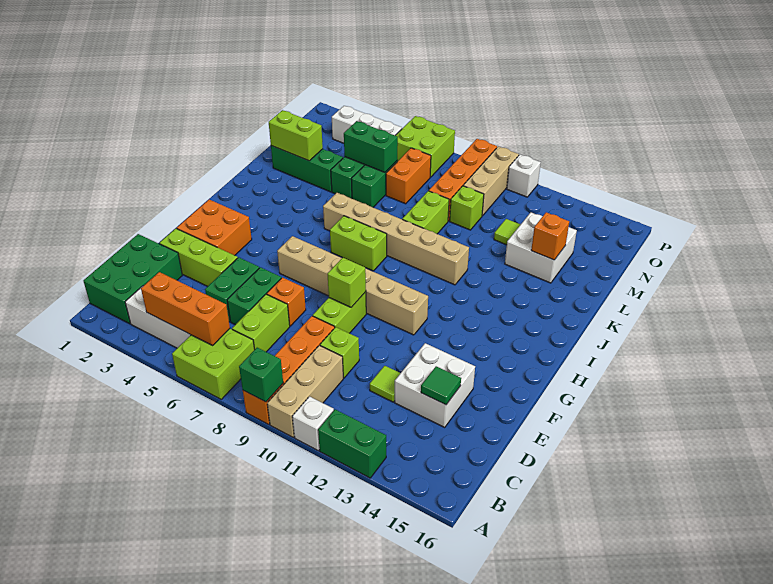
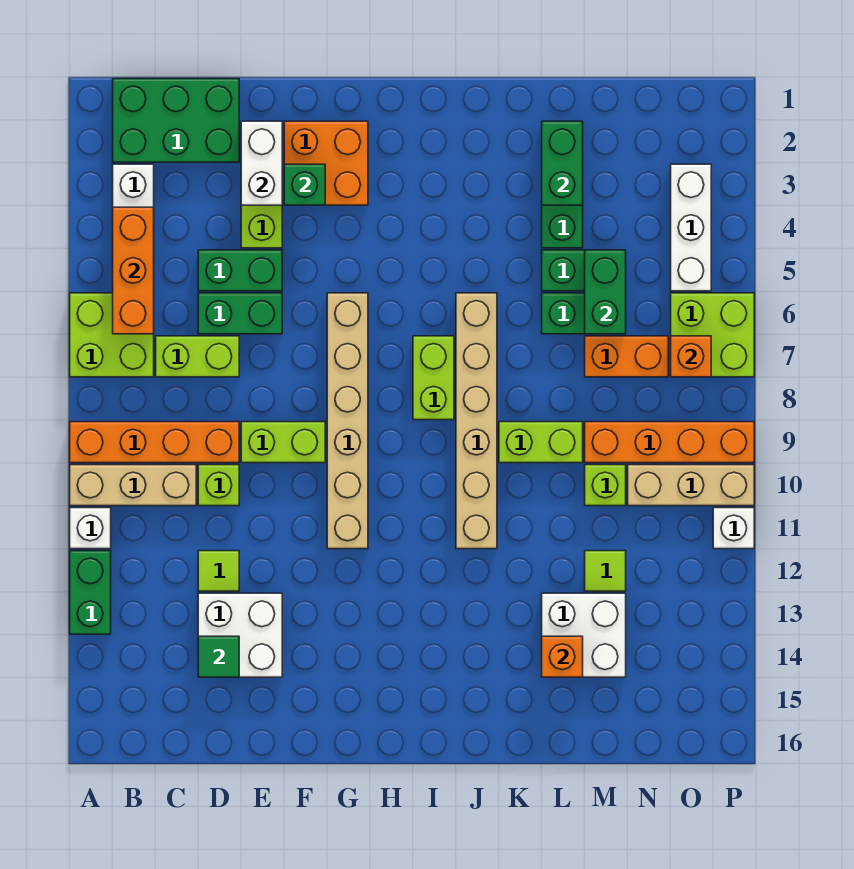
green brick A9 level 2 -> green brick F3 level 2
none -> white brick E2:E3 level 2
orange brick E7 level 1 -> orange brick O7 level 2
lime brick F9 level 2 -> none
lime brick L2:L3 level 2 -> green brick L2:L3 level 2

